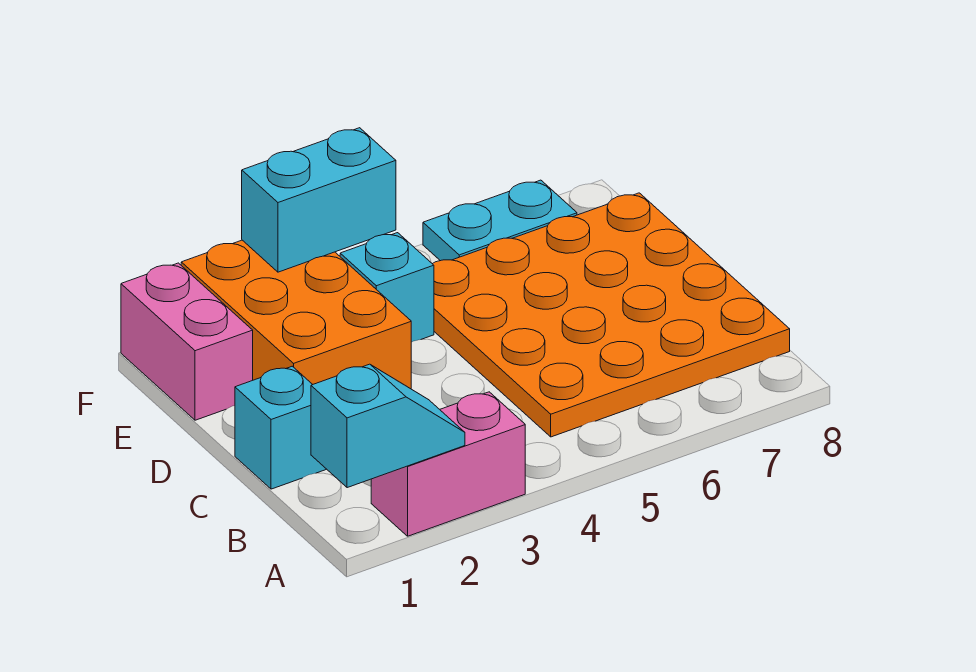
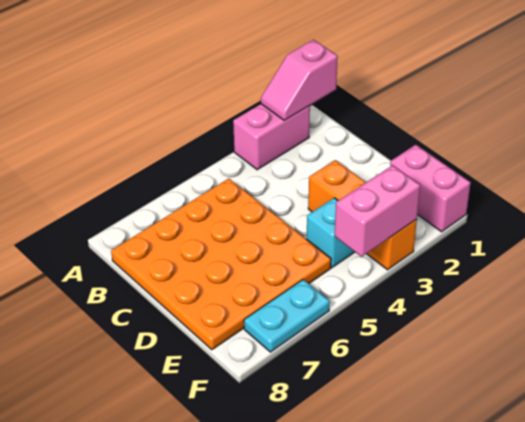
cyan slope A1:A2 level 2 top 1 -> pink slope A1:A2 level 2 top 1
cyan brick C1 level 1 -> none
orange brick D2:F3 level 1 -> orange brick D3:F3 level 1
cyan brick F3:F4 level 2 -> pink brick F3:F4 level 2

